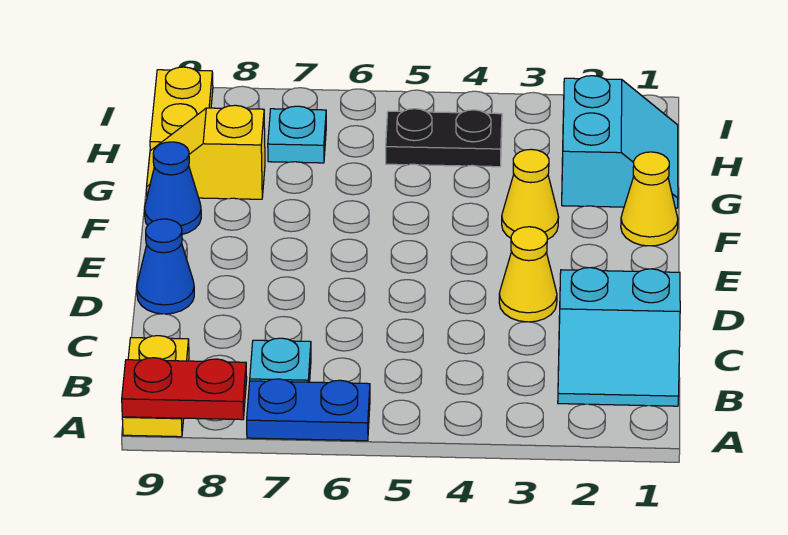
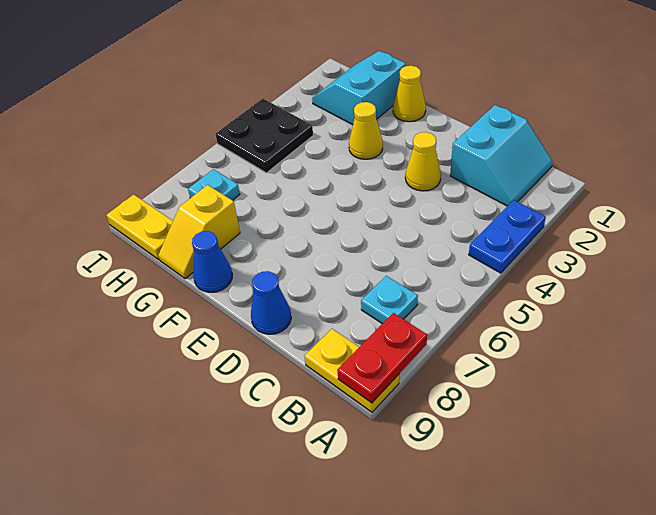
blue plate A6:A7 level 1 -> blue plate A3:A4 level 1
cyan slope G1:H2 level 1 top 2 -> cyan slope G1:H2 level 1 top G
black plate H4:H5 level 1 -> black plate H4:I5 level 1

